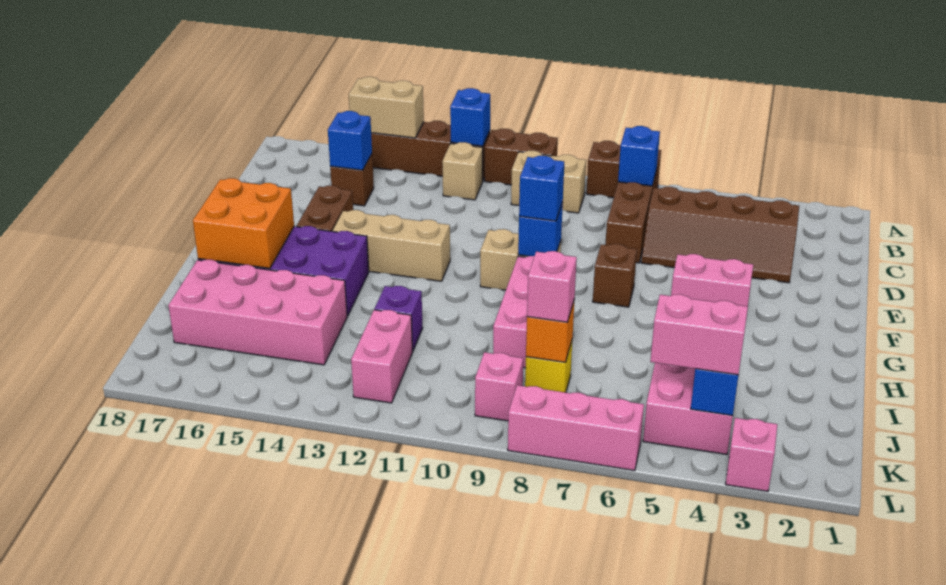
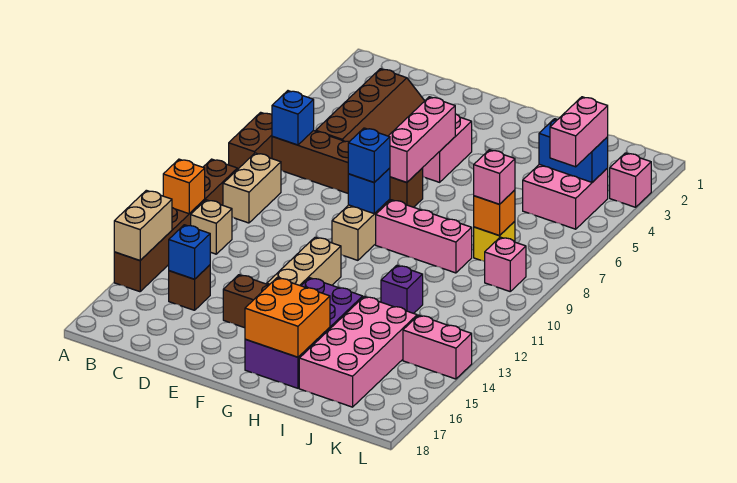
blue brick A12 level 2 -> orange brick A12 level 2
pink brick J12:K12 level 1 -> pink brick K14:L14 level 1
pink brick L6:L8 level 1 -> pink brick F5:F7 level 2

